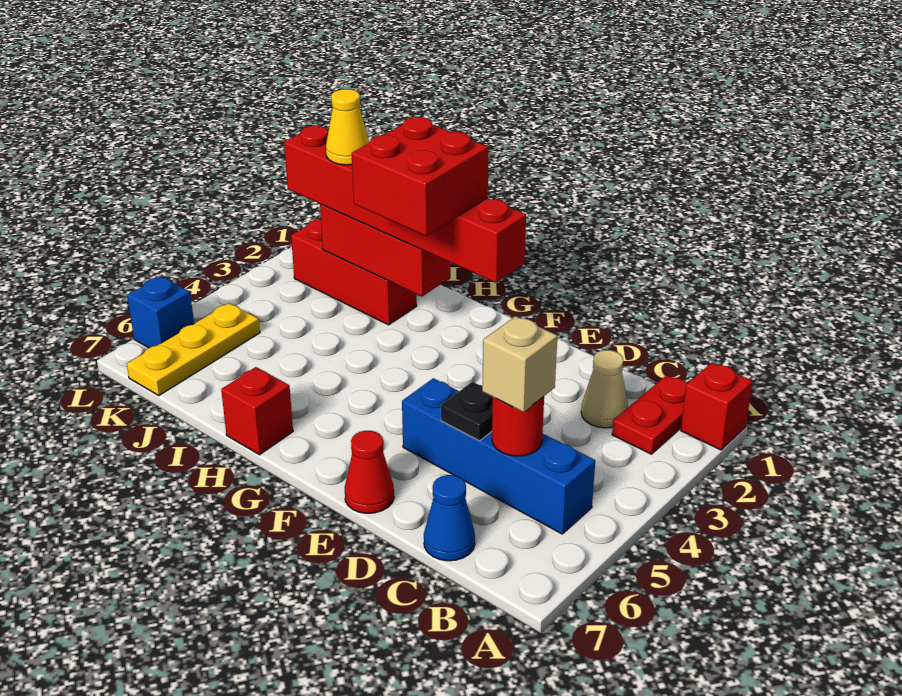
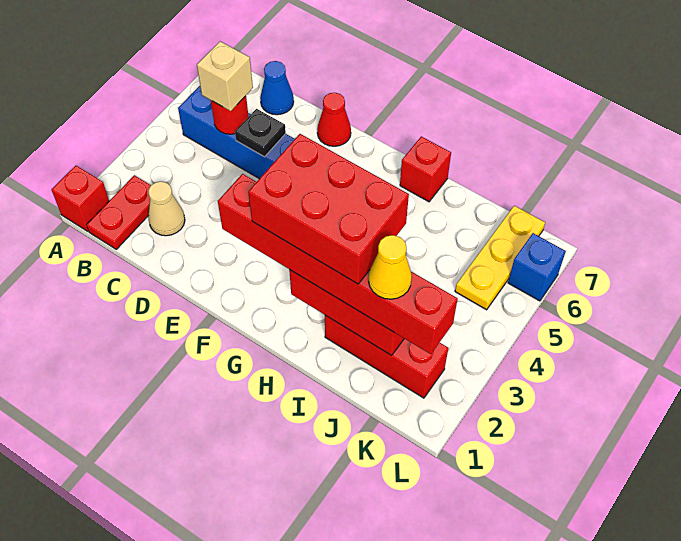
red brick G2:H3 level 4 -> red brick G2:I3 level 4

